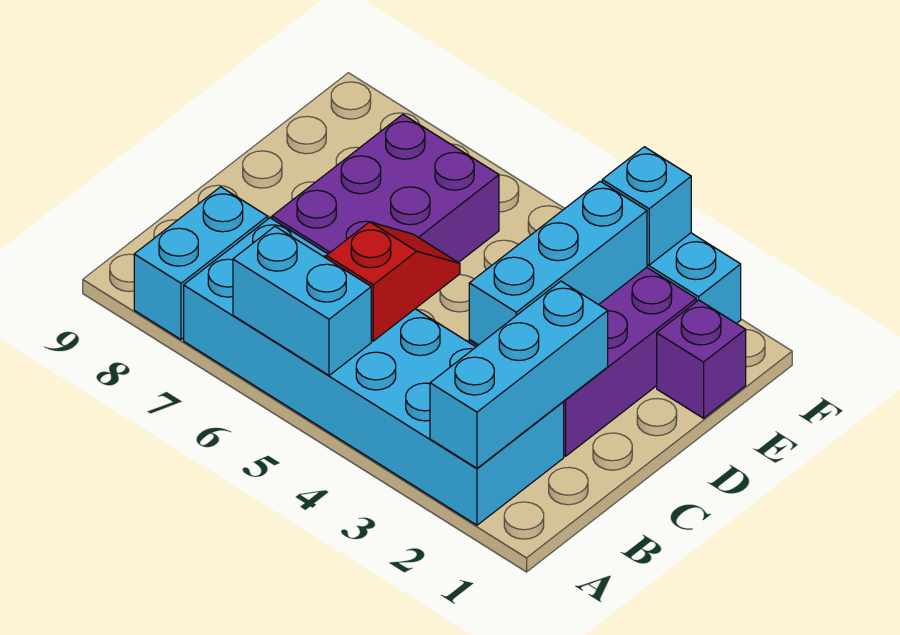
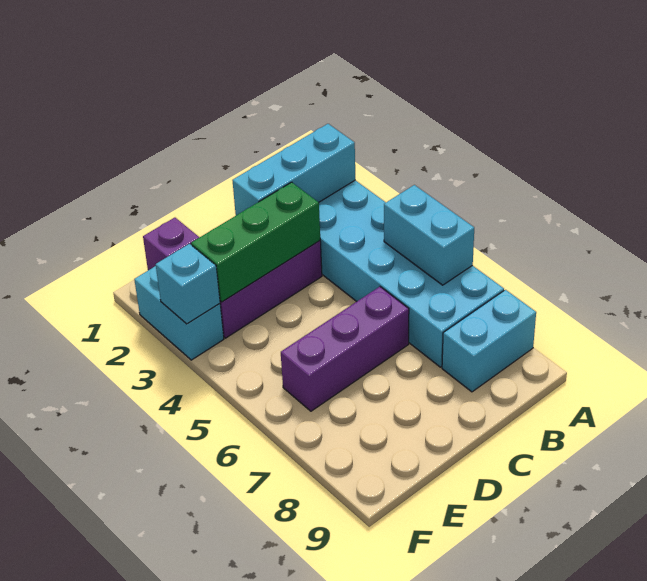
red slope B5:C5 level 2 top B -> none
cyan brick C3:E3 level 2 -> green brick C3:E3 level 2
purple brick C6:E7 level 1 -> purple brick C6:E6 level 1

